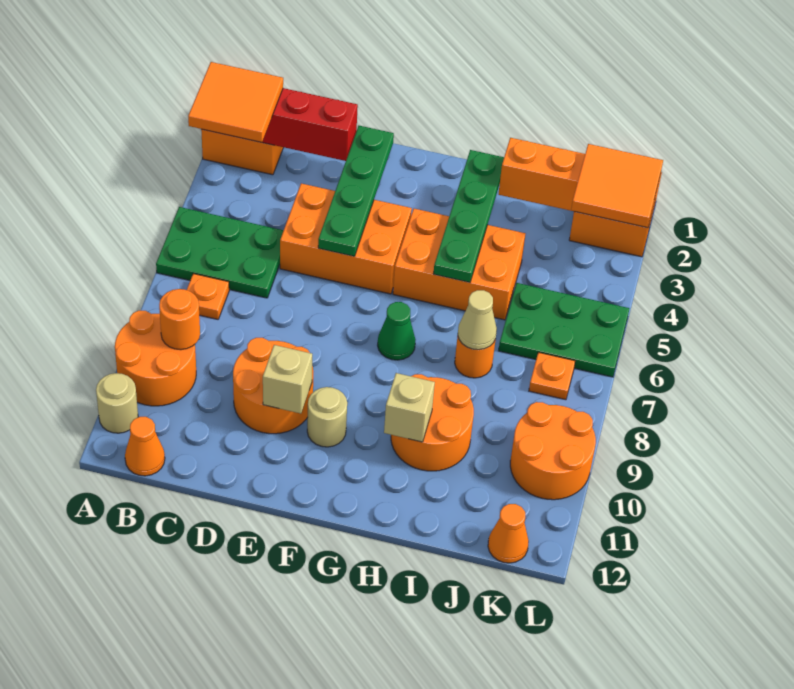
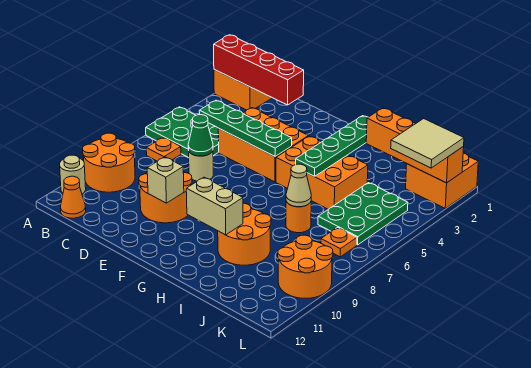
orange tile A2:B3 level 3 -> none
orange round brick B9 level 2 -> none
green plate E2:E5 level 2 -> green plate C5:F5 level 2
tan round brick F10 level 1 -> tan round brick D7 level 1
green cone G7 level 1 -> green cone D7 level 2
tan brick H10 level 2 -> tan brick G10:H10 level 2
green plate J5:L6 level 1 -> green plate J4:K6 level 1
orange tile K2:L3 level 3 -> tan tile K2:L3 level 3
orange cone K12 level 1 -> none

